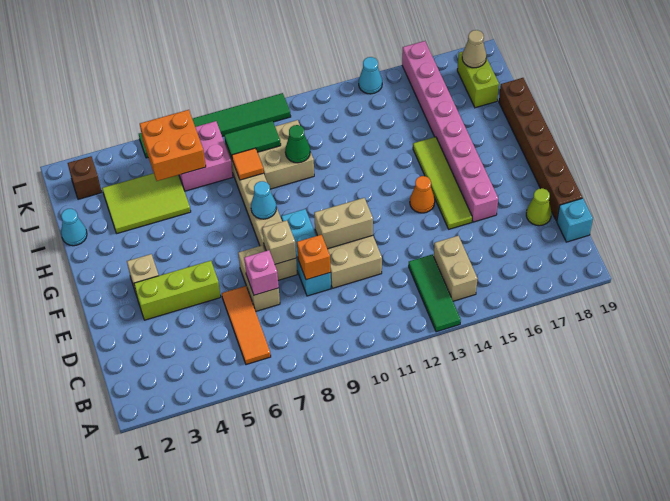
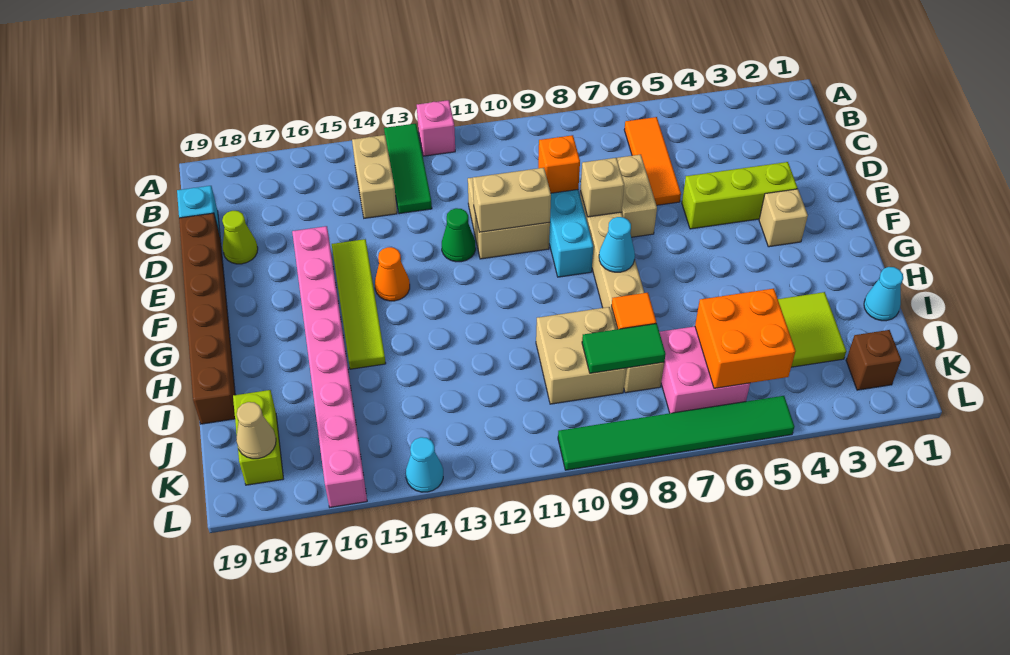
pink brick D7 level 2 -> pink brick A12 level 1
green cone I10 level 2 -> green cone E12 level 1

